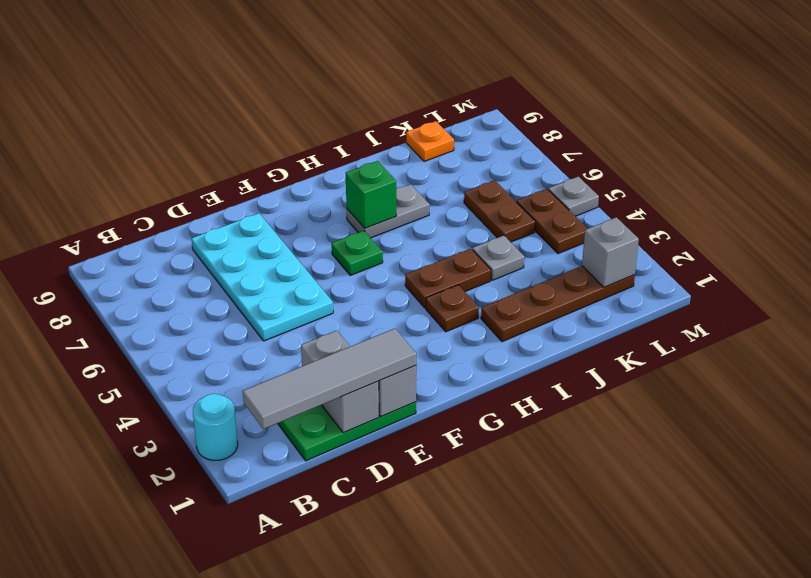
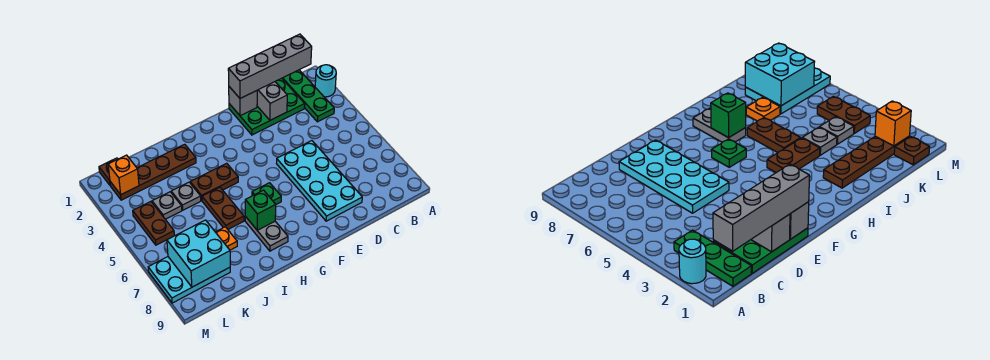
none -> green plate B1:B3 level 1
grey tile B1:E1 level 3 -> grey brick B1:E1 level 3
brown plate H3 level 1 -> brown plate L1 level 1
grey plate H7:I7 level 1 -> grey plate H7:H8 level 1
brown plate K5:K6 level 1 -> brown plate I5:I6 level 1
none -> cyan plate K7:M8 level 1
none -> cyan brick K7:L8 level 2
orange plate K9 level 1 -> orange plate J7 level 1
grey brick L2 level 2 -> orange brick L2 level 2
grey plate M5 level 1 -> grey plate K4 level 1

